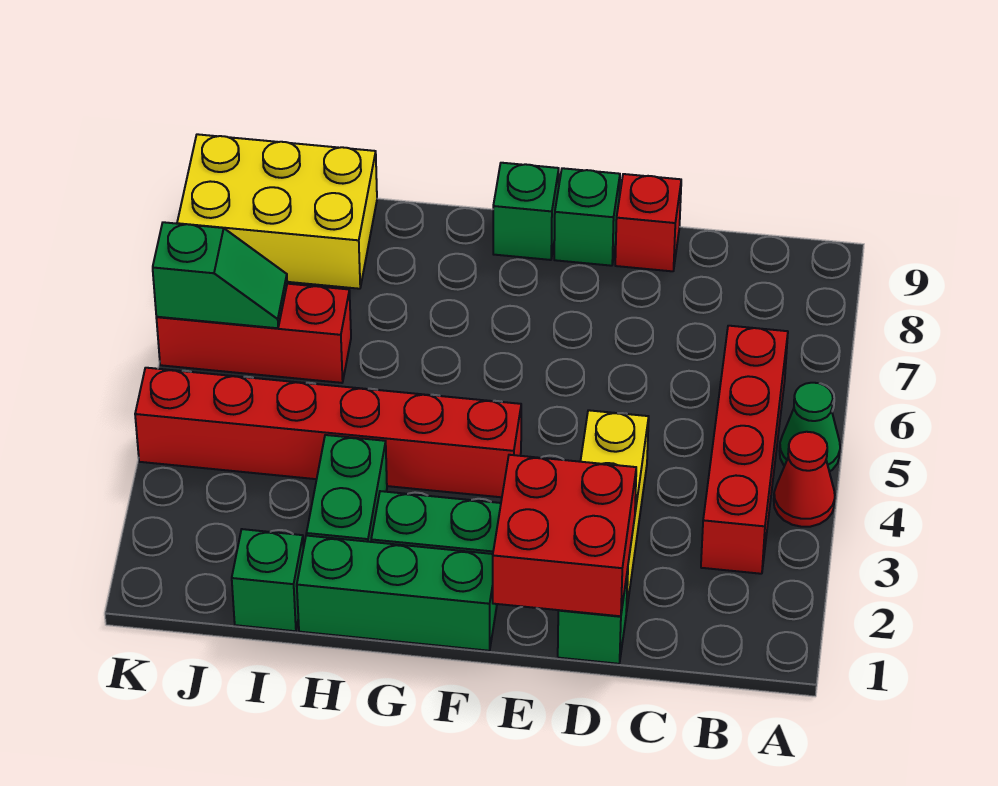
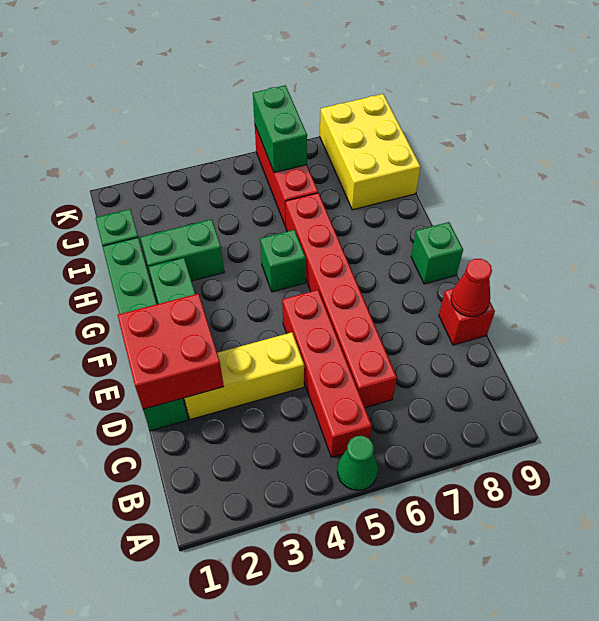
red cone A4 level 1 -> red cone D9 level 2
red brick B3:B6 level 1 -> red brick B5:E5 level 1
green brick E9 level 1 -> green brick G5 level 1
red brick F4:K4 level 1 -> red brick C6:H6 level 1
green slope J6:K6 level 2 top K -> green brick J6:K6 level 2

